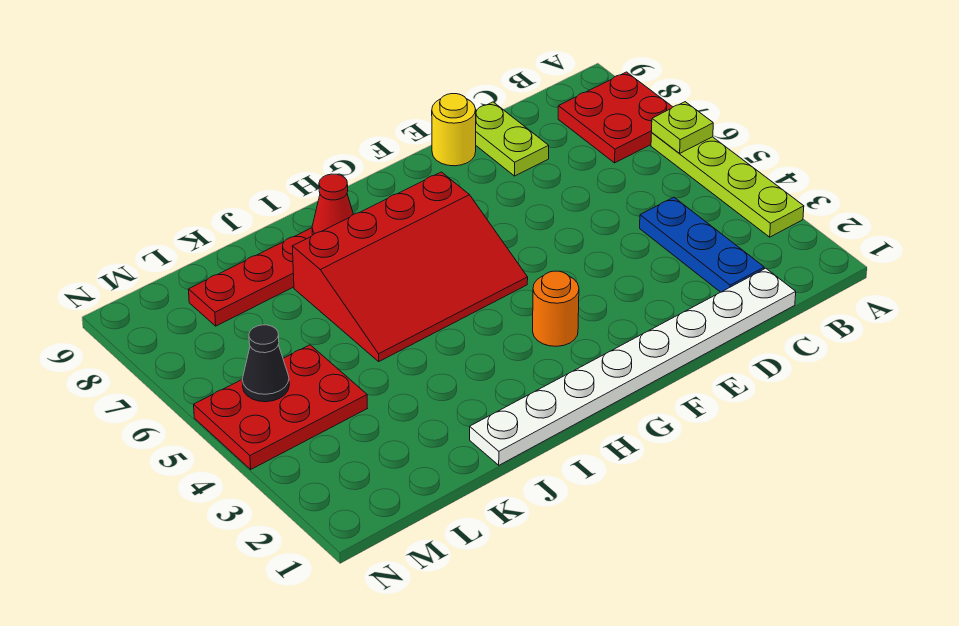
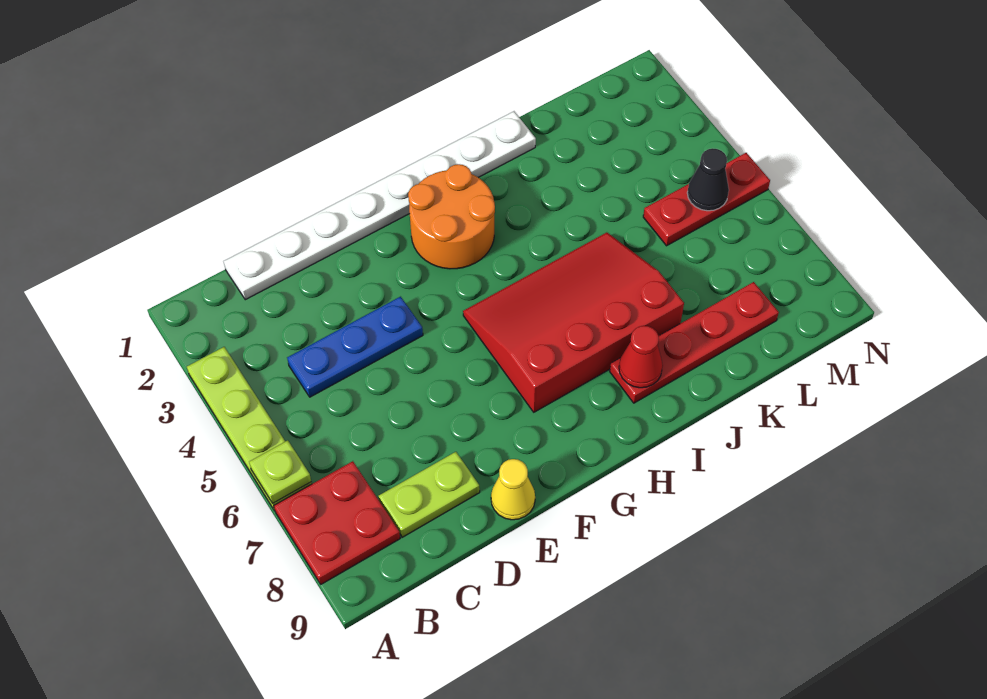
blue plate C2:C4 level 1 -> blue plate C4:E4 level 1
lime plate D8:D9 level 1 -> lime plate C8:D8 level 1
yellow round brick E9 level 1 -> yellow cone E9 level 1
orange round brick G3 level 1 -> orange round brick G2:H3 level 1
red plate L4:N5 level 1 -> red plate L5:N5 level 1

